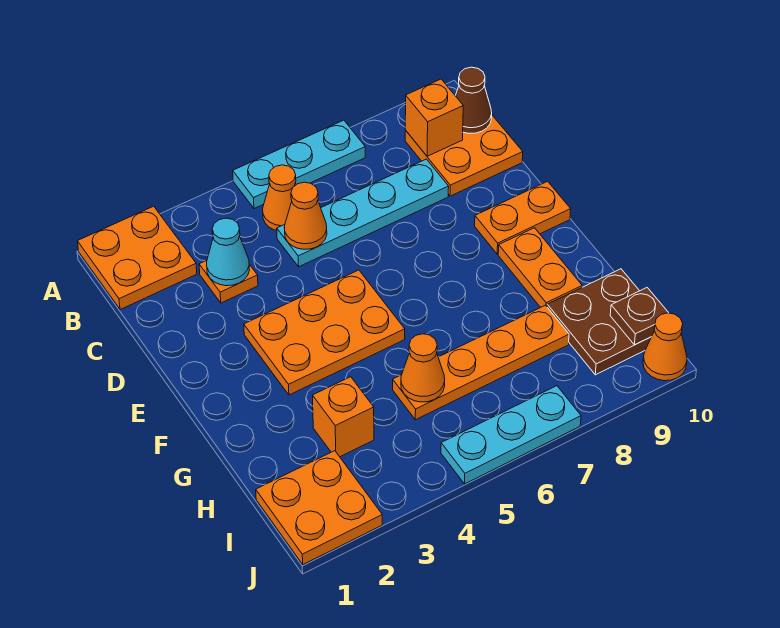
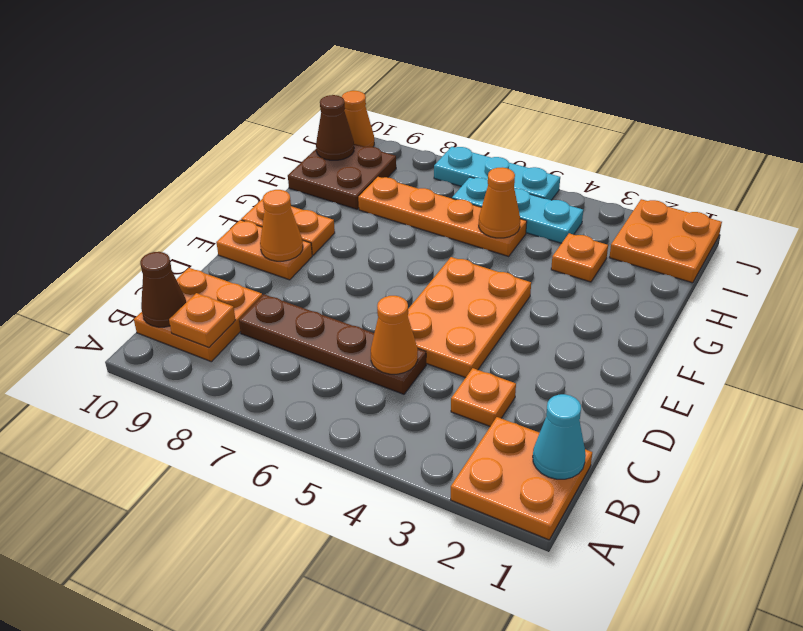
cyan plate A5:A7 level 1 -> cyan plate I4:I6 level 1
orange cone B5 level 1 -> orange cone E9 level 2
orange brick B9 level 2 -> orange plate B9 level 2
cyan cone C3 level 2 -> cyan cone B1 level 2
cyan plate C5:C8 level 1 -> brown plate C5:C8 level 1
orange plate E3:F5 level 1 -> orange plate D4:F5 level 1
orange plate F9:G9 level 1 -> orange plate F9:F10 level 1
orange brick H3 level 1 -> orange plate H3 level 1
brown plate I10 level 2 -> brown cone I10 level 2

